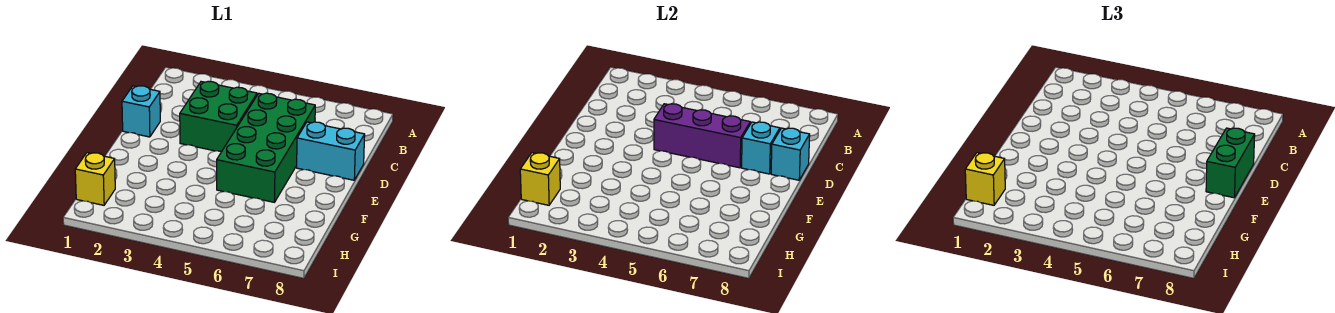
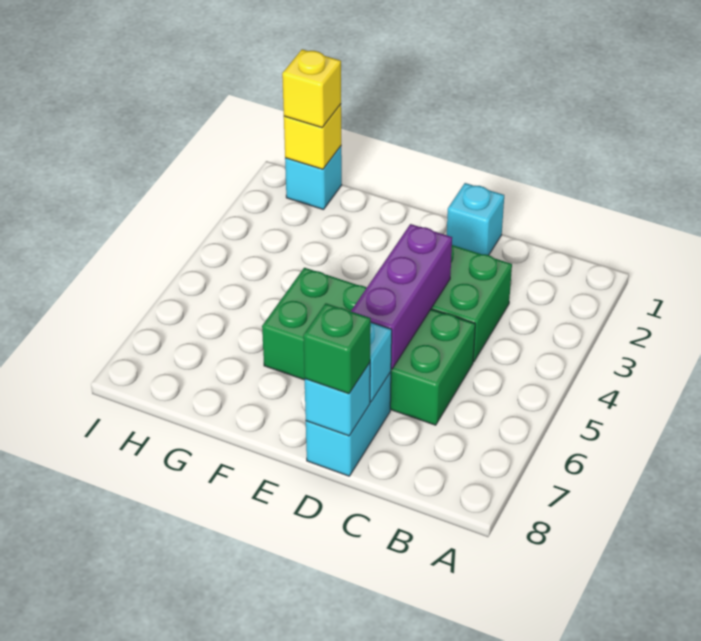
green brick D8:E8 level 3 -> green brick D8 level 3
yellow brick H1 level 1 -> cyan brick H1 level 1

